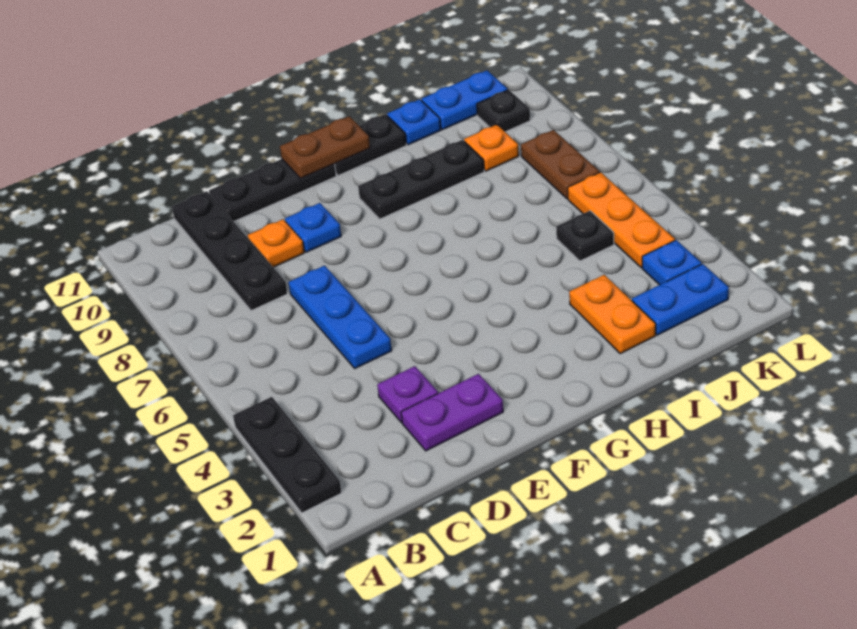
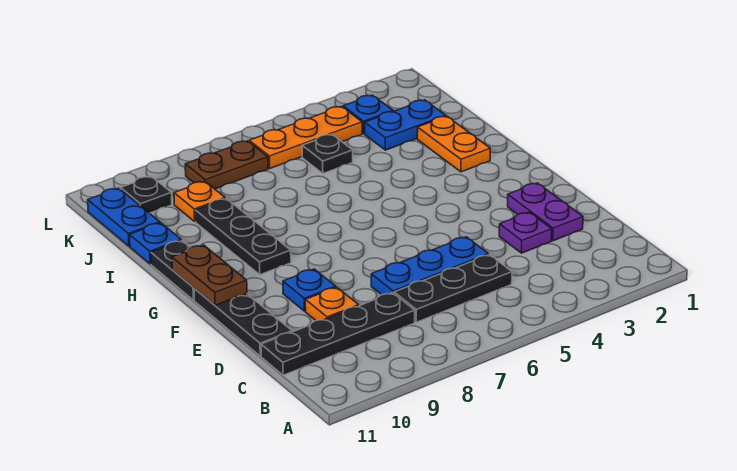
black plate A2:A4 level 1 -> black plate C5:C7 level 1
orange plate I2:I3 level 1 -> orange plate H2:I2 level 1
blue plate J2:K2 level 1 -> blue plate J2:J3 level 1

